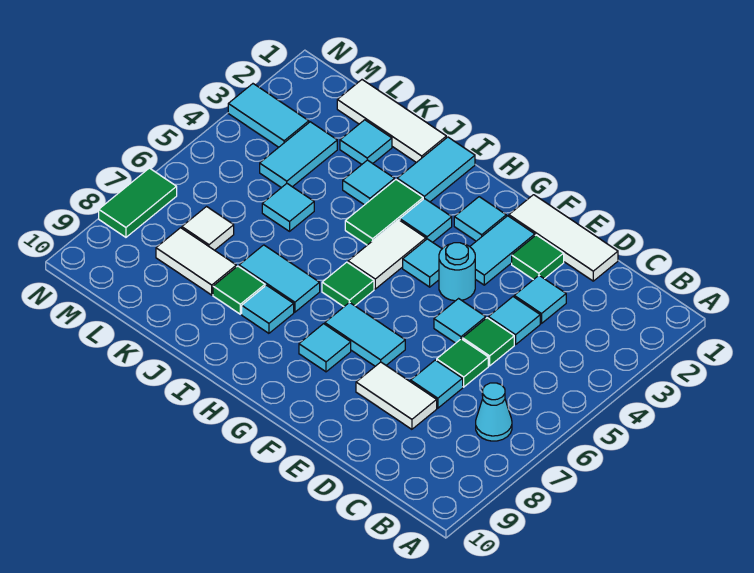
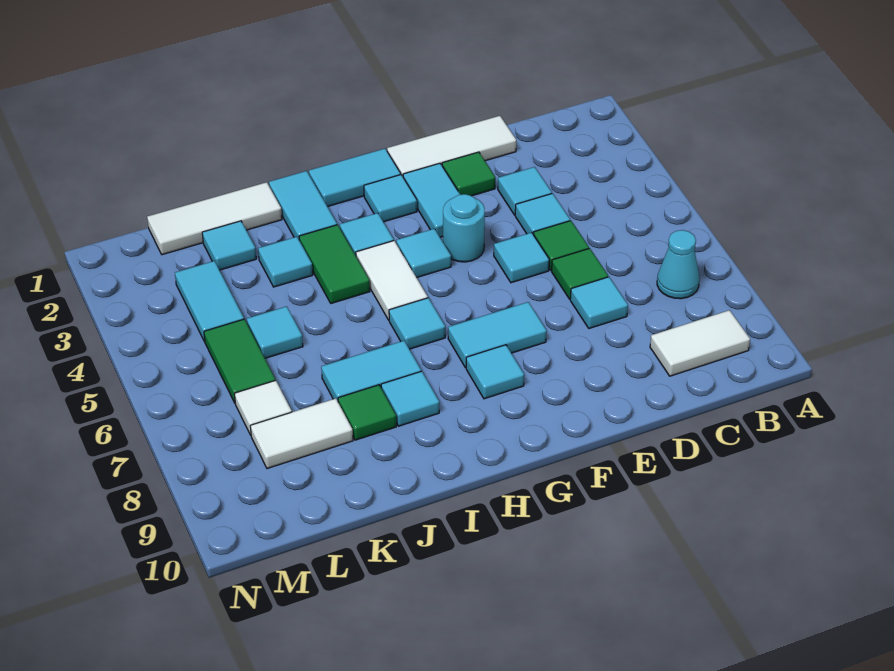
white tile D8:E8 level 1 -> white tile B9:C9 level 1
green tile H6 level 1 -> cyan tile H6 level 1
cyan tile M3:N3 level 1 -> cyan tile G1:H1 level 1
green tile N7:N8 level 1 -> green tile L5:L6 level 1

